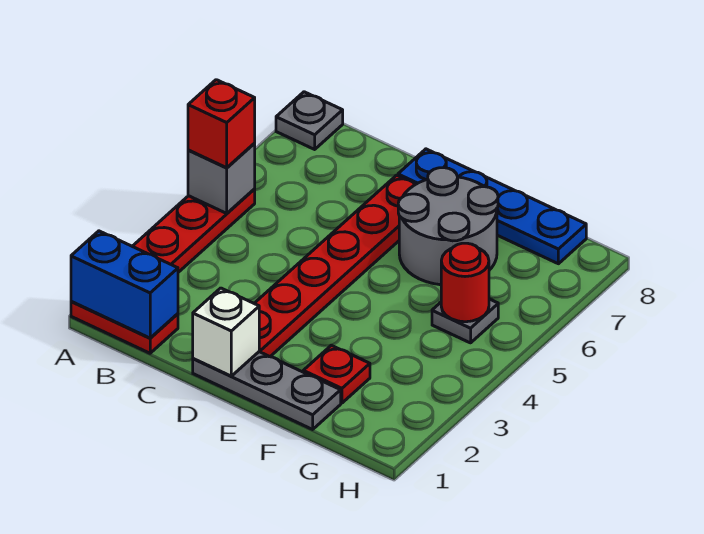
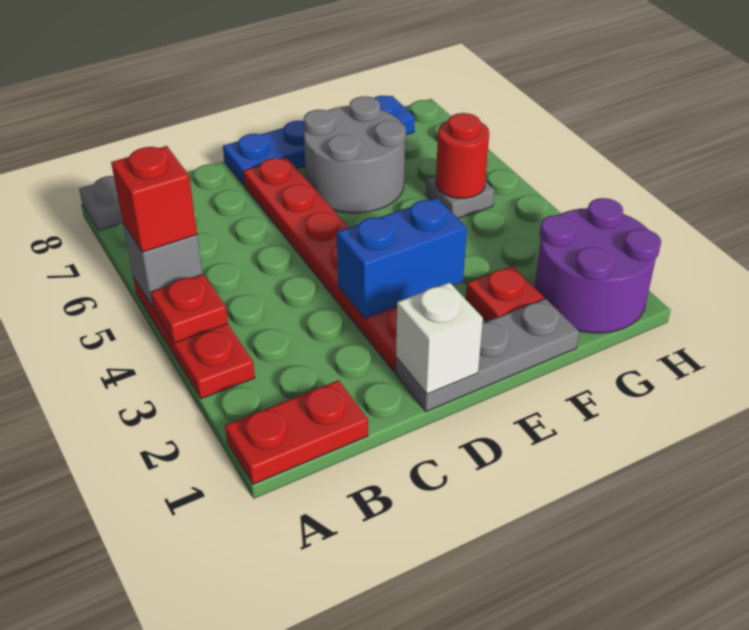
blue brick A1:B1 level 2 -> blue brick D3:E3 level 2
none -> red plate A4 level 2
none -> purple round brick G1:H2 level 1

